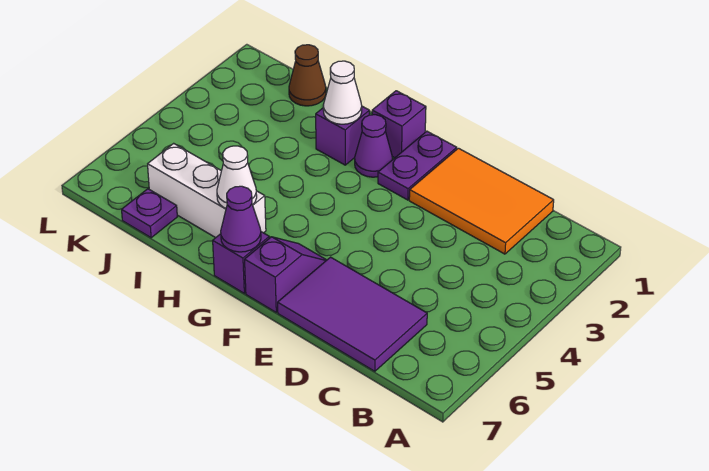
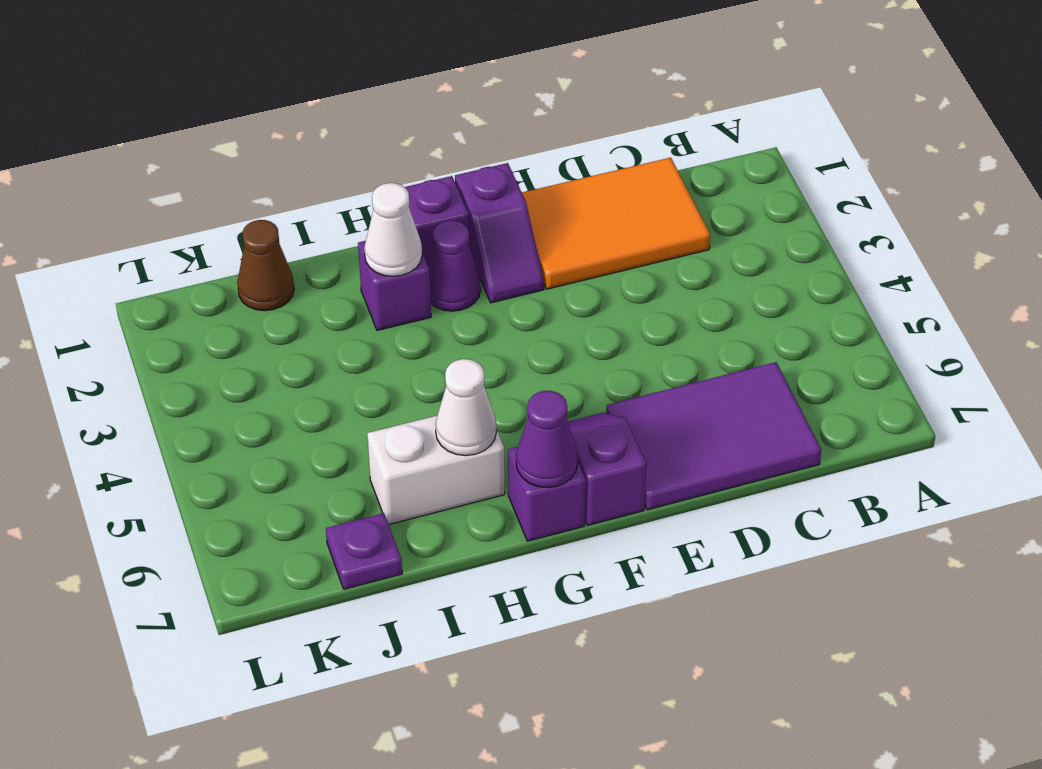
purple plate F1:F2 level 1 -> purple slope F1:F2 level 1 top 1
white brick H6:J6 level 1 -> white brick H6:I6 level 1

